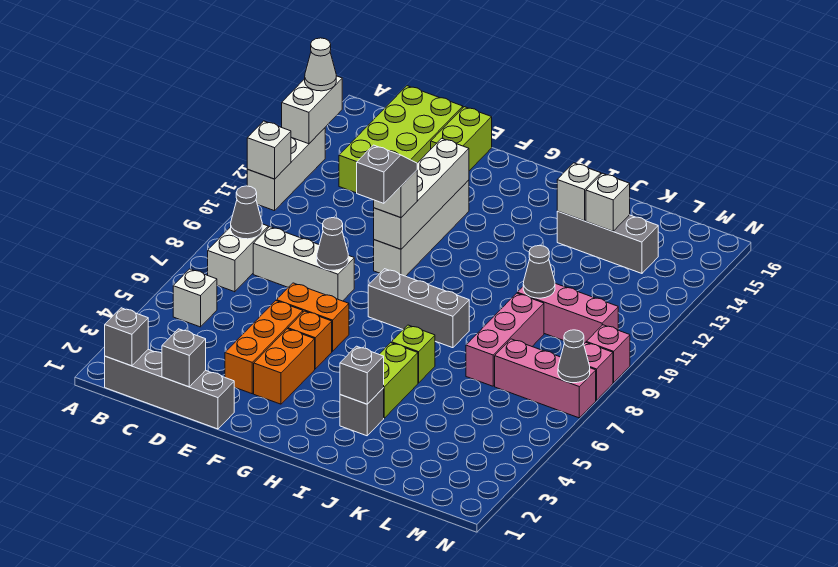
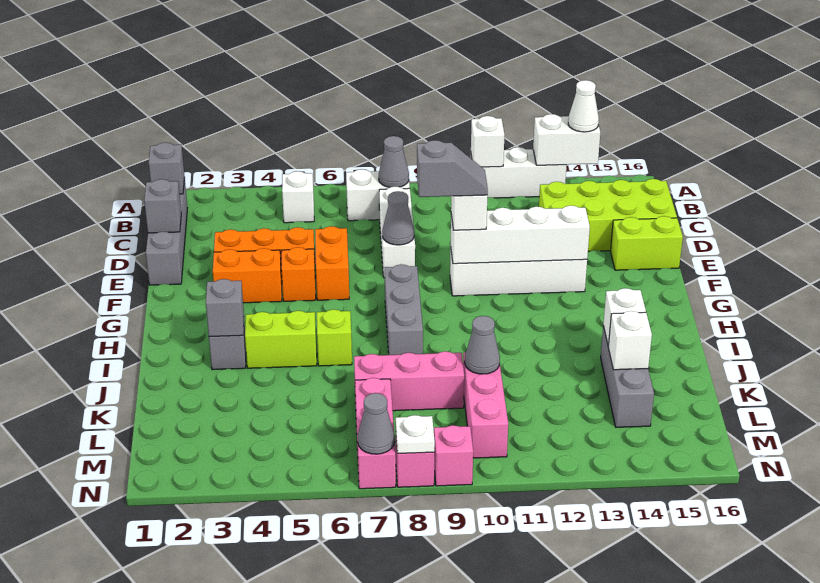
none -> white plate N8 level 2

